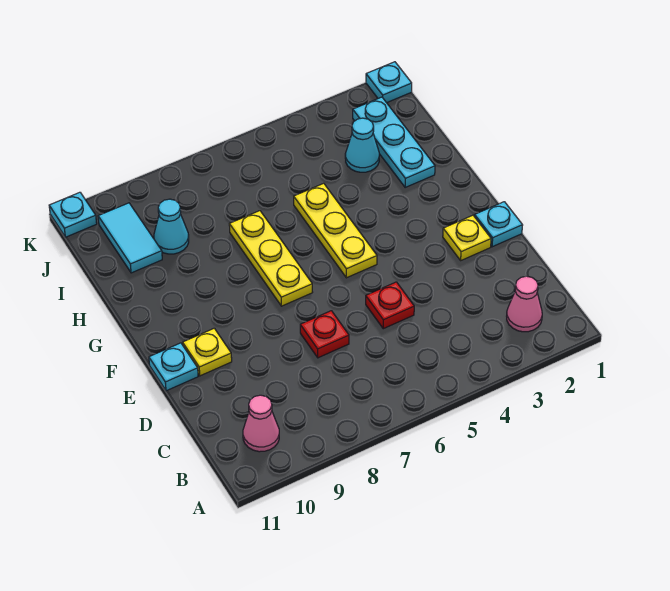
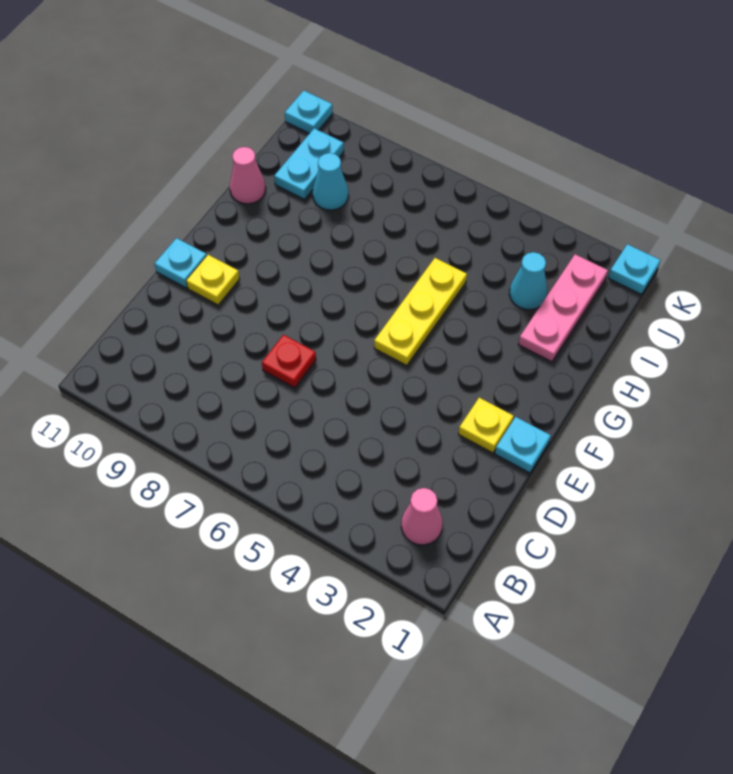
pink cone B10 level 1 -> pink cone H11 level 1
red plate D5 level 1 -> none
yellow plate F7:H7 level 1 -> none
cyan plate H2:J2 level 1 -> pink plate H2:J2 level 1
cyan tile I10:J10 level 1 -> cyan plate I10:J10 level 1

